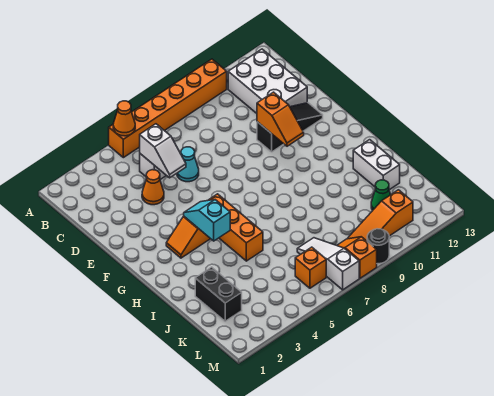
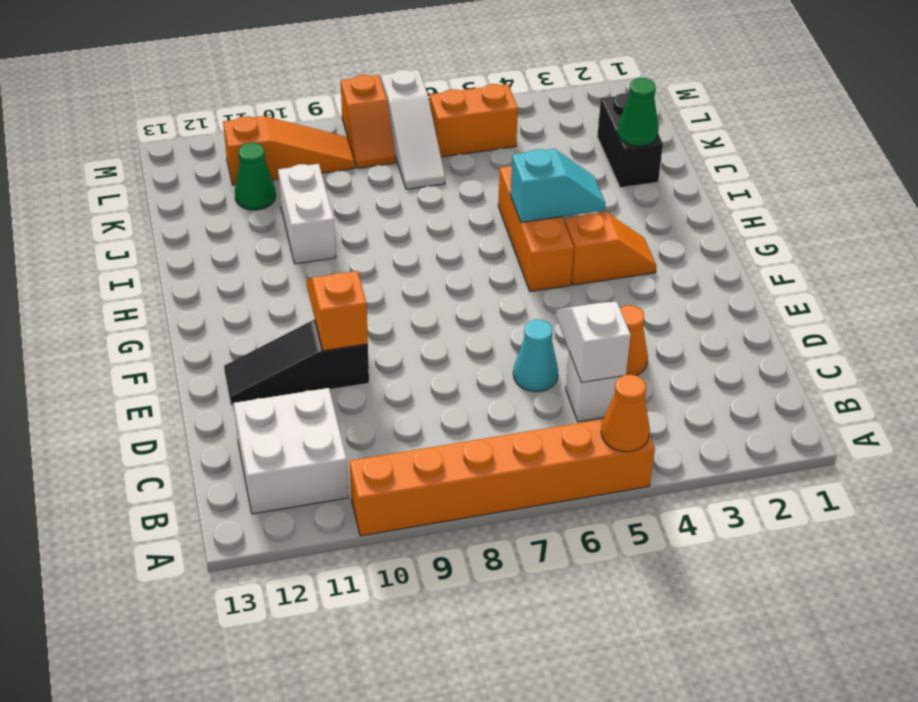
white brick B11:D12 level 1 -> white brick B11:C12 level 1
cyan slope G4:H4 level 2 top H -> cyan slope H4:H5 level 2 top 5
white brick I12:J12 level 1 -> white brick I10:J10 level 1
none -> green cone J2 level 2
orange brick L6 level 1 -> orange brick L5:L6 level 1
black round brick M9 level 1 -> none

